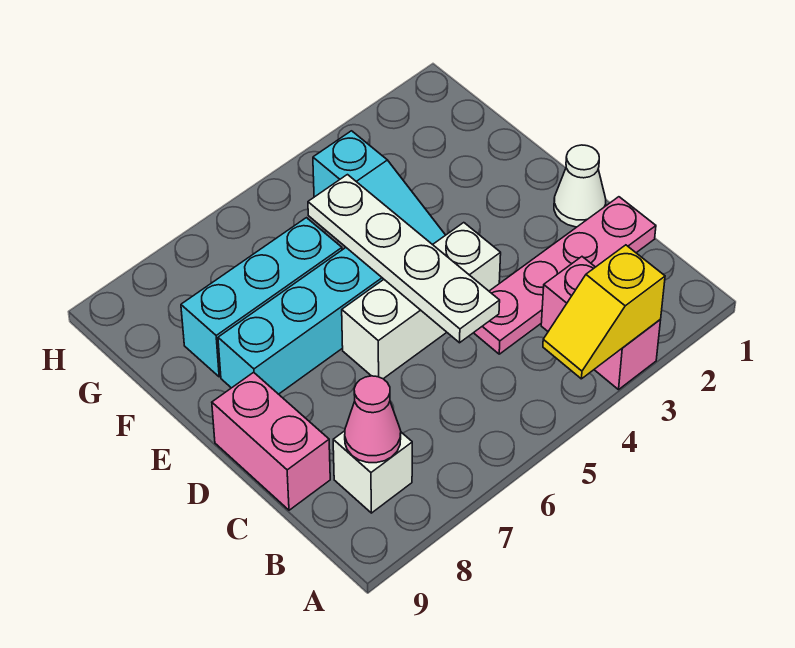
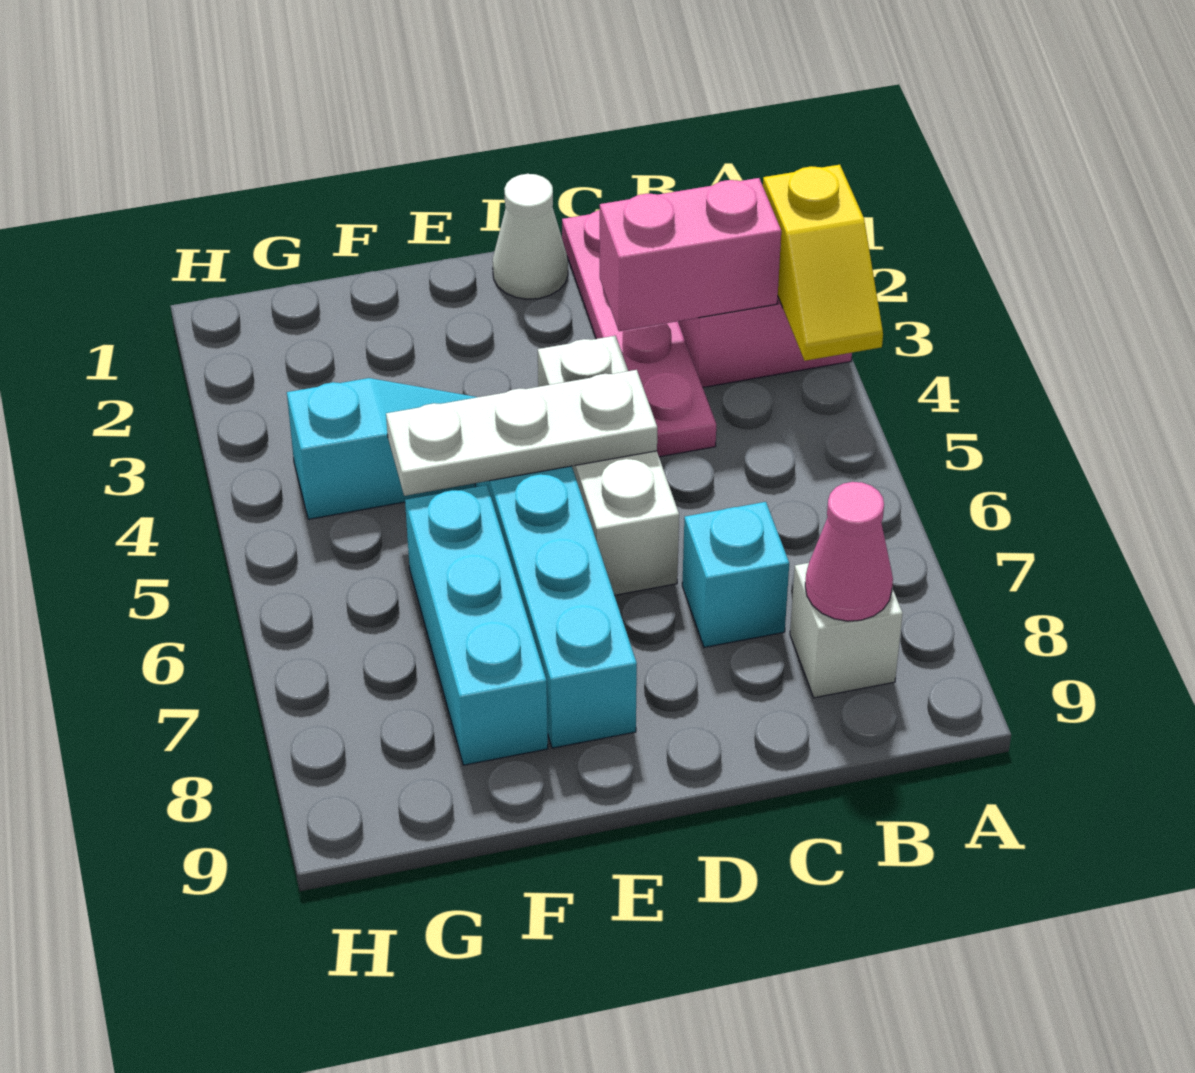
white plate C5:F5 level 2 -> white plate D5:F5 level 2
none -> cyan brick C7 level 1
pink brick C9:D9 level 1 -> pink brick B3:C3 level 2

